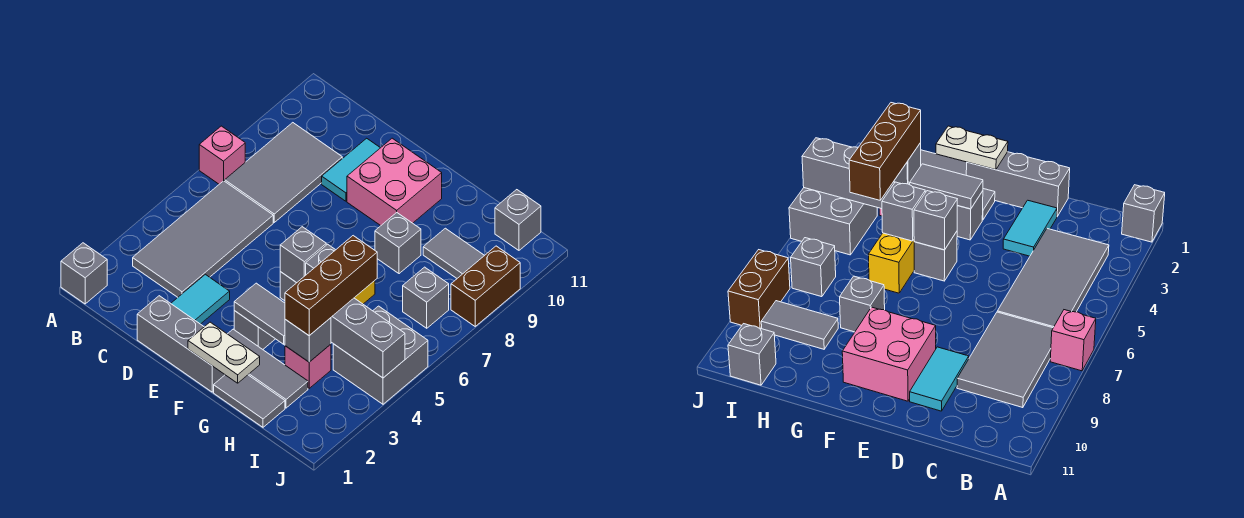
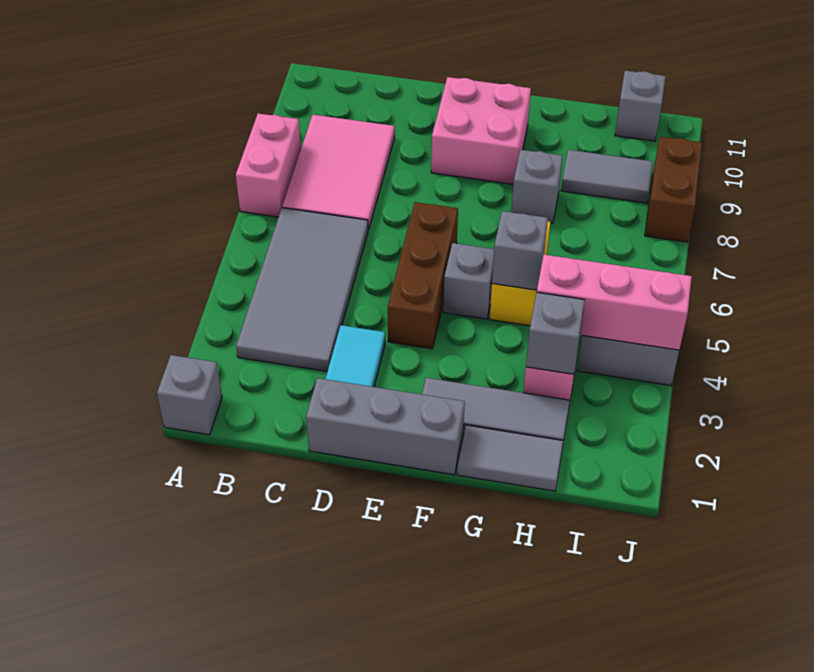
pink brick A7 level 1 -> pink brick A7:A8 level 1
grey tile B7:C9 level 1 -> pink tile B7:C9 level 1
cyan tile D9:D10 level 1 -> none
white plate F1:G1 level 2 -> none
grey brick F3 level 1 -> none
grey tile F3:G3 level 2 -> none
grey brick F5 level 2 -> none
brown brick H3:H5 level 3 -> brown brick E4:E6 level 1
grey brick H4:J4 level 2 -> pink brick H4:J4 level 2
grey brick I7 level 1 -> none

